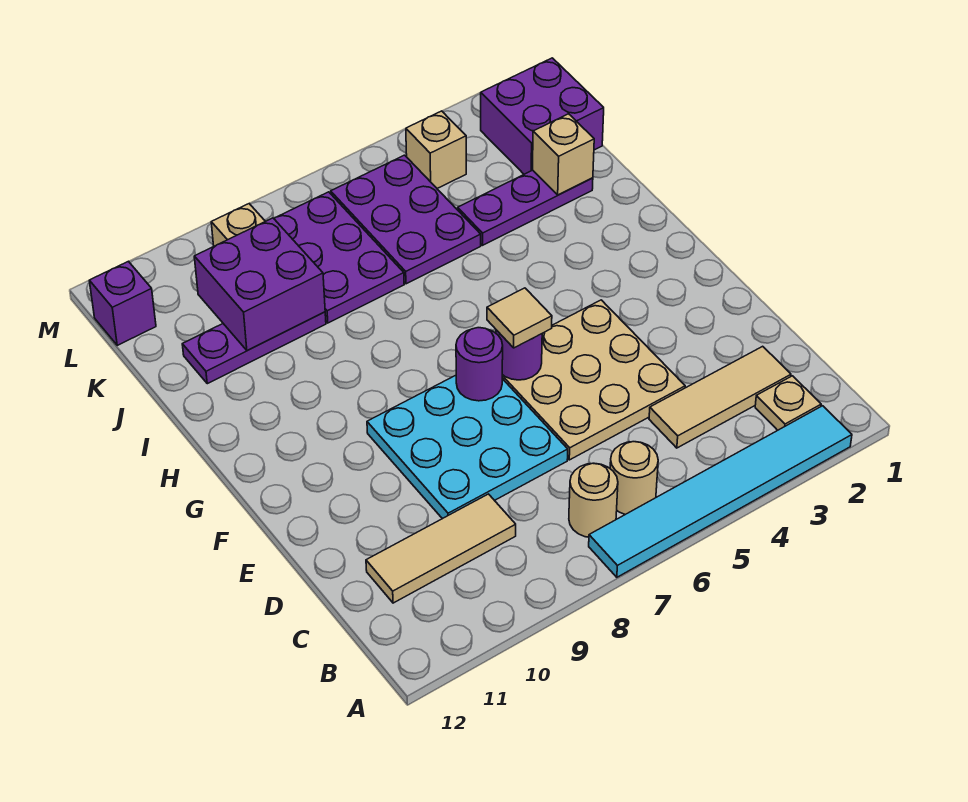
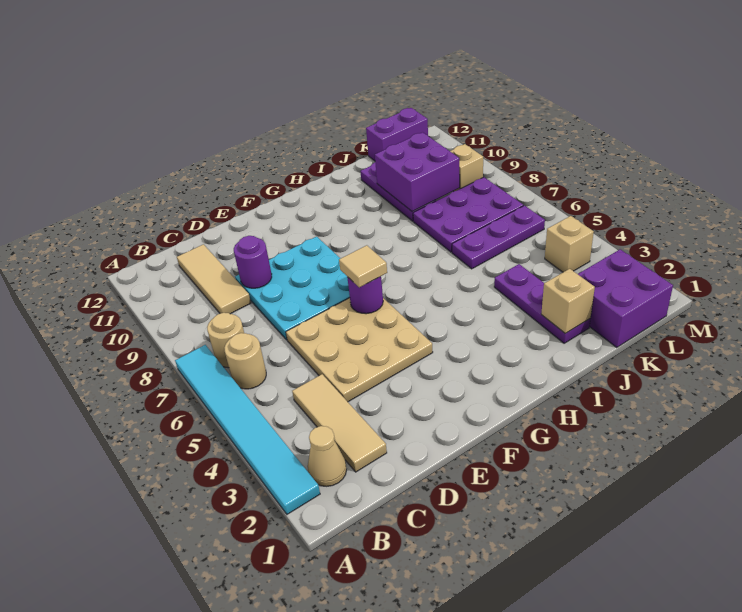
tan plate B2 level 1 -> tan cone B2 level 1
purple round brick F7 level 2 -> purple round brick D9 level 2
purple plate J5:L6 level 1 -> purple plate J6:L6 level 1
purple brick L12 level 1 -> purple brick K12:L12 level 1

